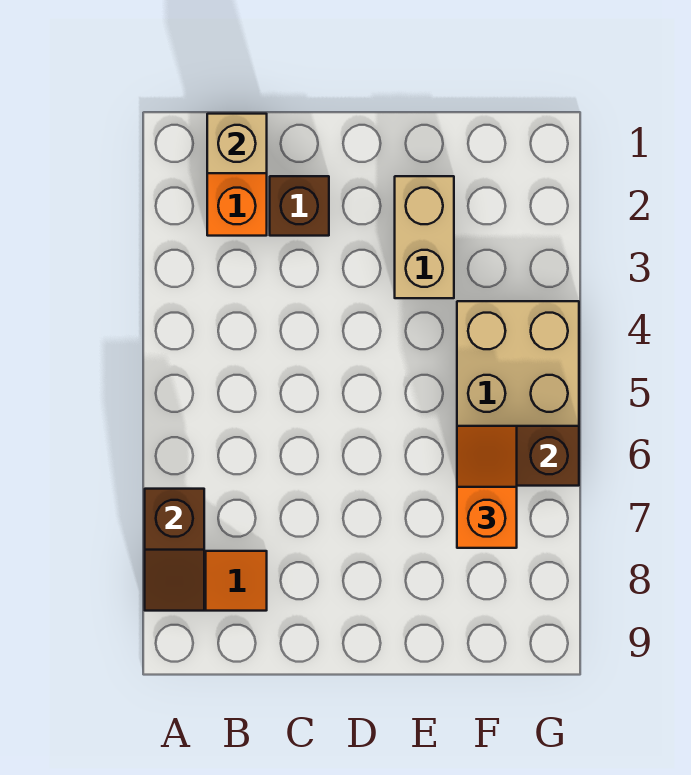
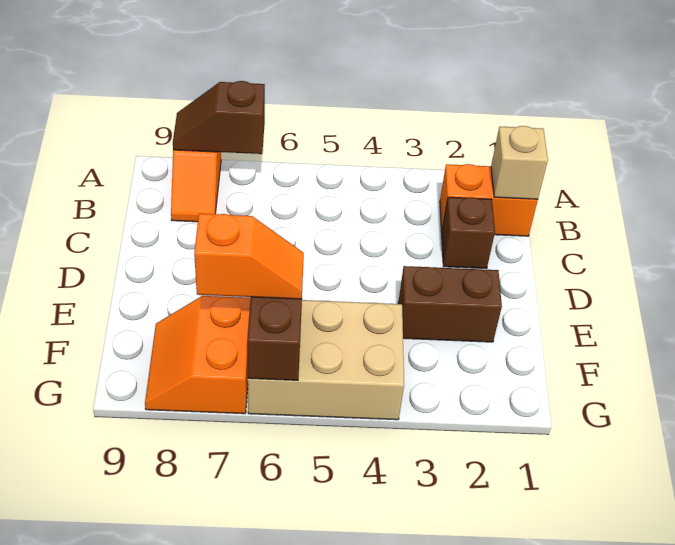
tan brick E2:E3 level 1 -> brown brick E2:E3 level 1
none -> orange slope F7:G8 level 1 top 7

